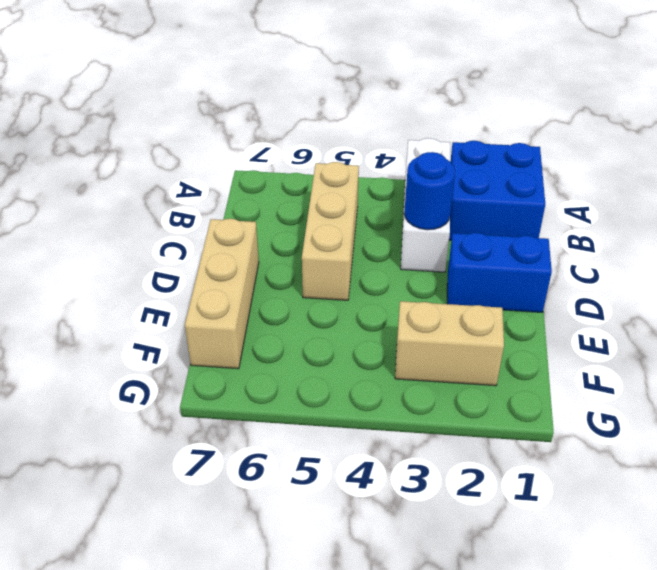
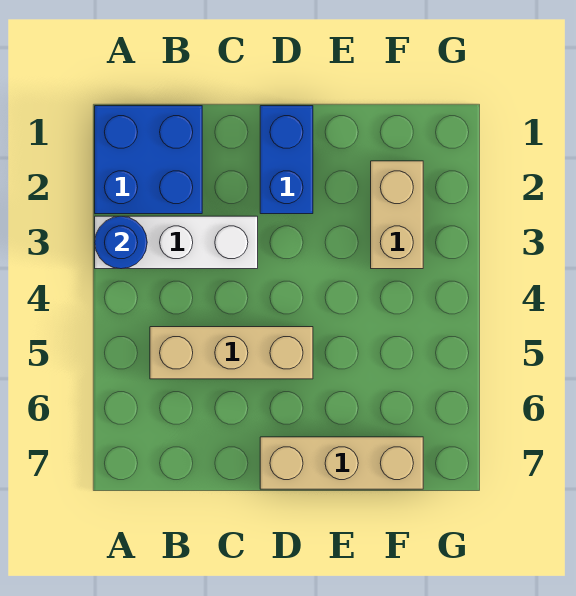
blue round brick C3 level 2 -> blue round brick A3 level 2

